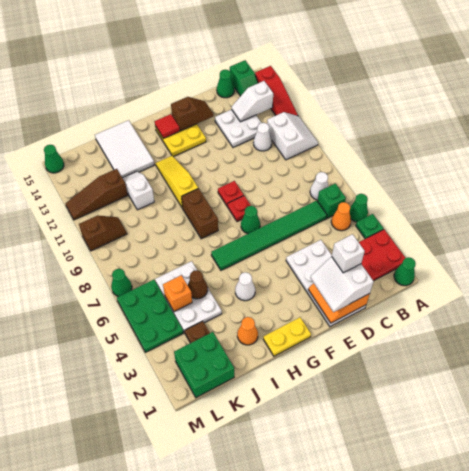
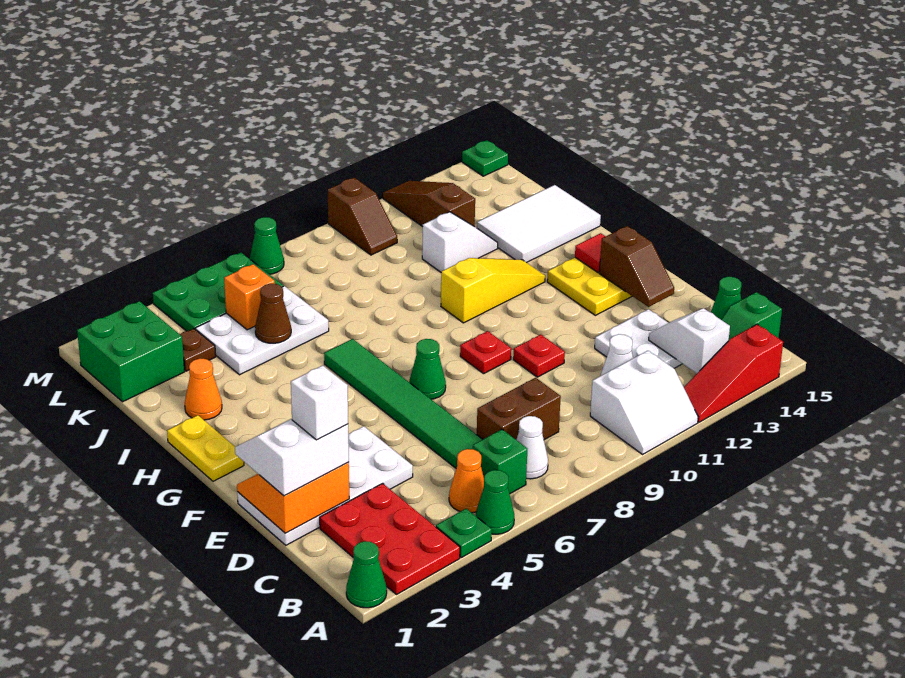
red plate F8 level 1 -> red plate E10 level 1
white cone H4 level 1 -> none
brown brick H8:H9 level 1 -> brown brick C7:C8 level 1
green cone M15 level 1 -> green plate M15 level 1

